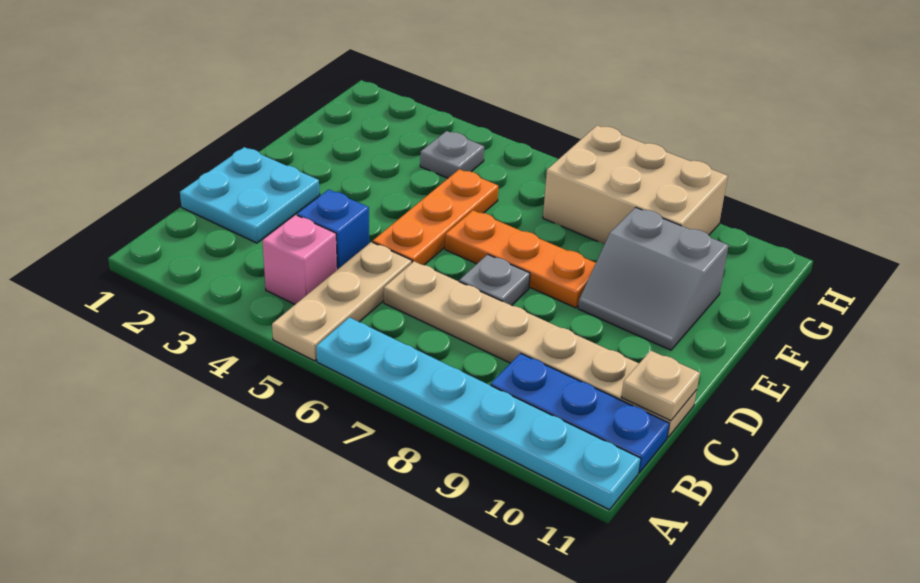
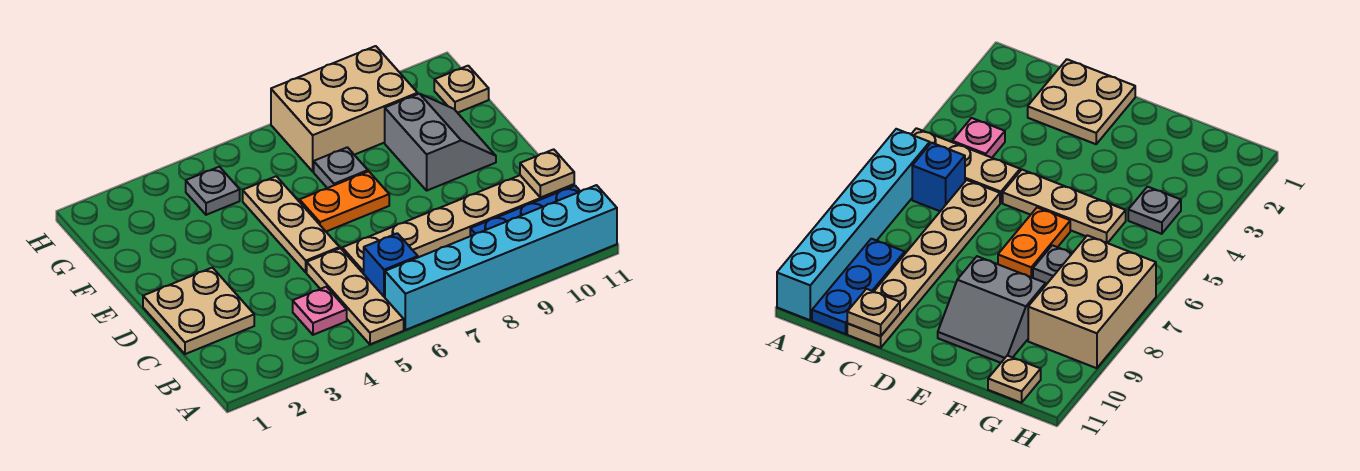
cyan plate A6:A11 level 1 -> cyan brick A6:A11 level 1
pink brick B4 level 1 -> pink plate B4 level 1
cyan plate C1:D2 level 1 -> tan plate C1:D2 level 1
blue brick C4 level 1 -> blue brick B6 level 1
orange plate D5:F5 level 1 -> tan plate D5:F5 level 1
grey plate D7 level 1 -> grey plate F7 level 1
orange plate E6:E8 level 1 -> orange plate E6:E7 level 1
grey slope E9:F10 level 1 top F -> grey slope E9:F10 level 1 top 9
none -> tan plate G11 level 1

